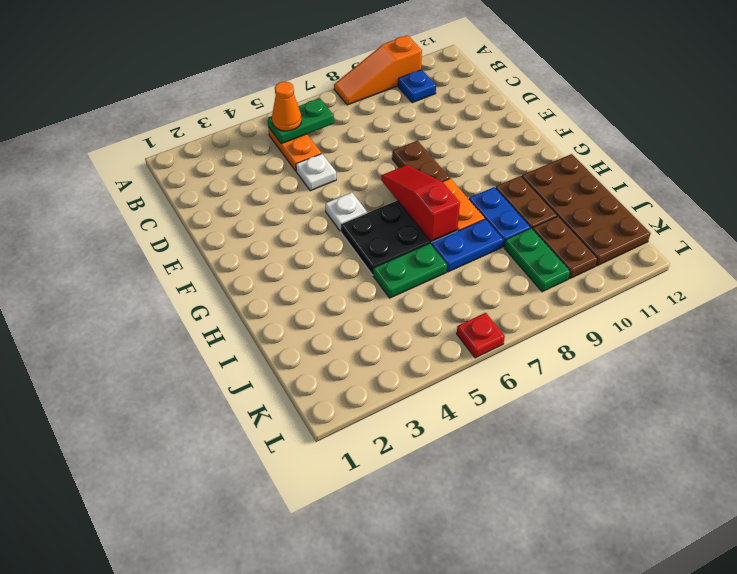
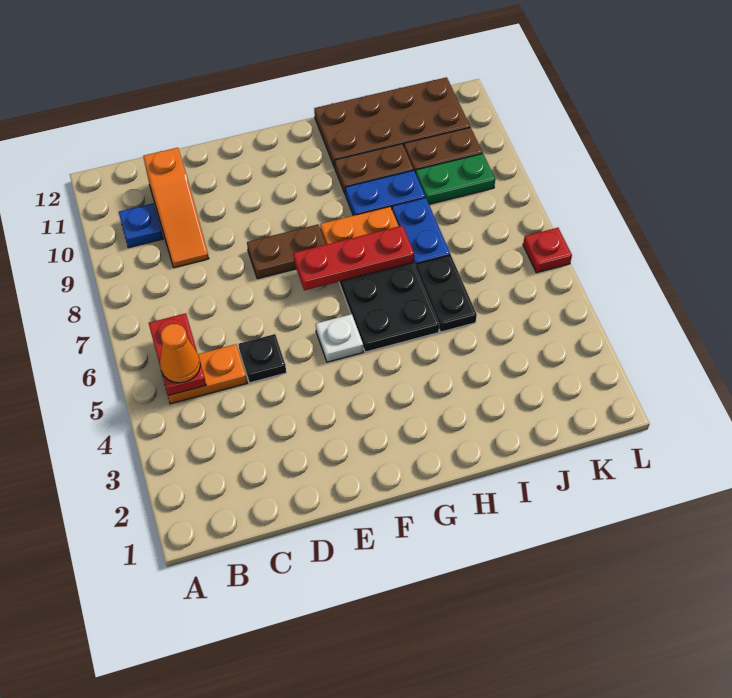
orange slope A8:A10 level 1 top 10 -> orange slope C9:C11 level 1 top 11
green plate B5:B6 level 2 -> red plate B5:B6 level 2
white plate D5 level 1 -> black plate D5 level 1
red slope F7:H7 level 2 top H -> red plate F7:H7 level 2
green plate I5:I6 level 1 -> black plate I5:I6 level 1

